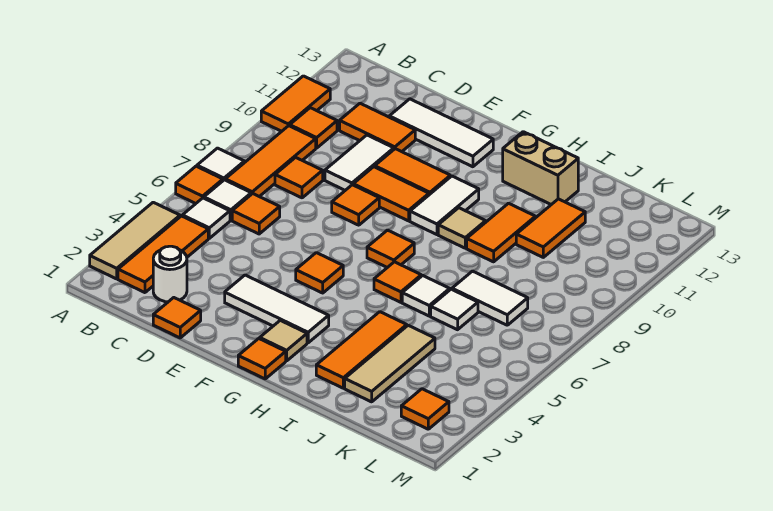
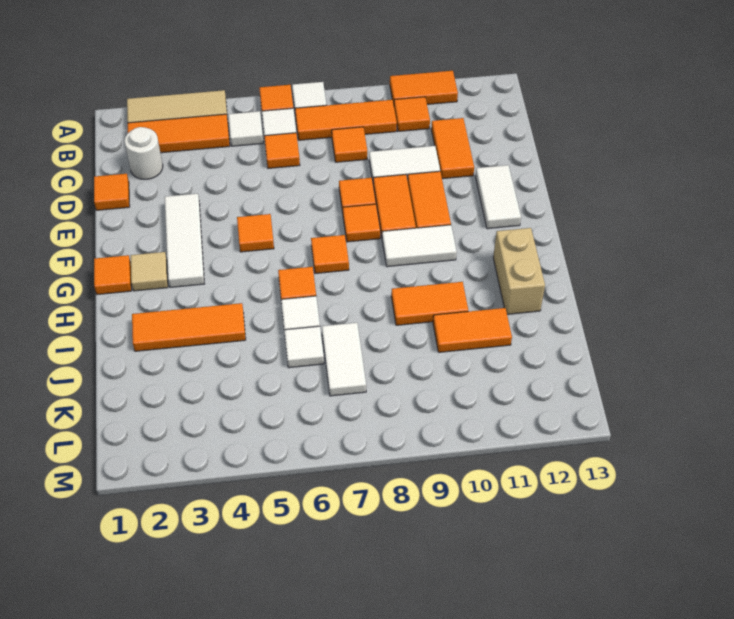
white tile D12:F12 level 1 -> white tile E12:F12 level 1
tan tile H9 level 1 -> none
tan tile J2:J4 level 1 -> none
orange tile L2 level 1 -> orange tile F8 level 1

